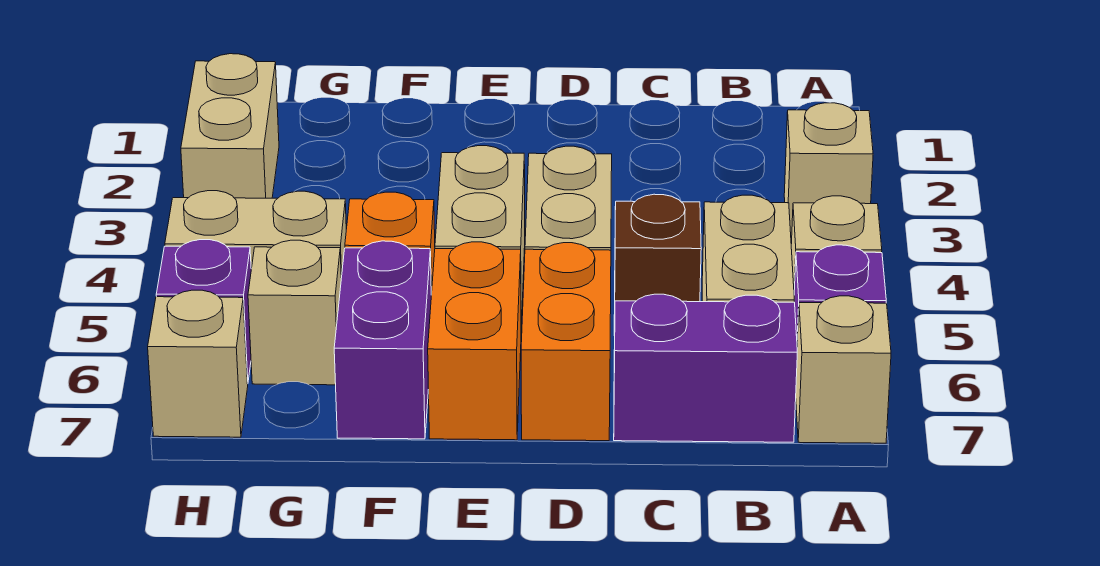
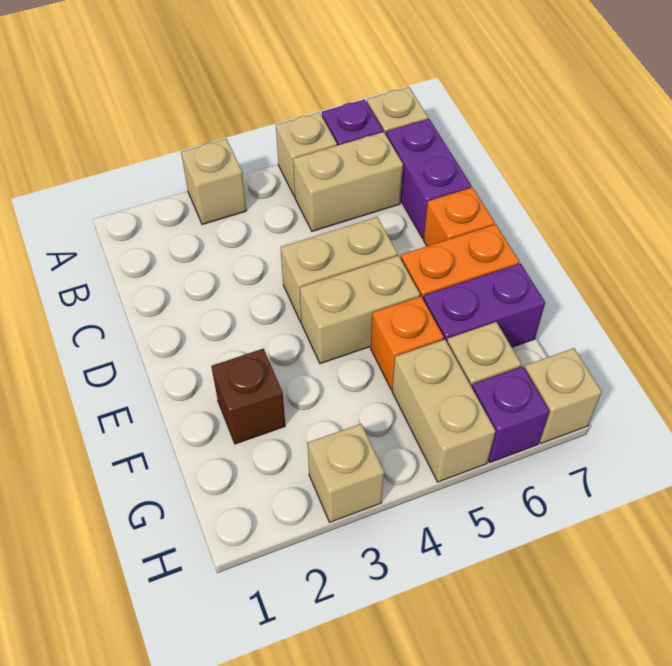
brown brick C5 level 1 -> brown brick F2 level 1
orange brick D6:D7 level 1 -> orange brick D7 level 1
tan brick H2:H3 level 1 -> tan brick H3 level 1

